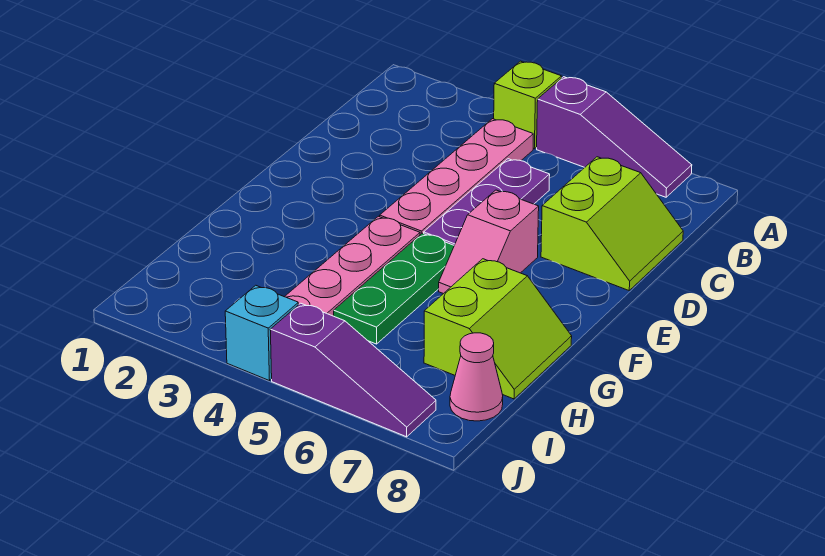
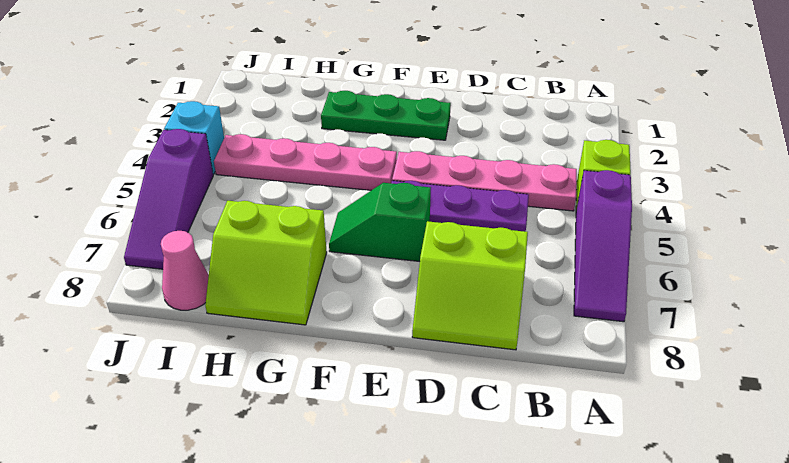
pink slope E6:F6 level 1 top E -> green slope E6:F6 level 1 top E
green plate F5:H5 level 1 -> green plate E2:G2 level 1

